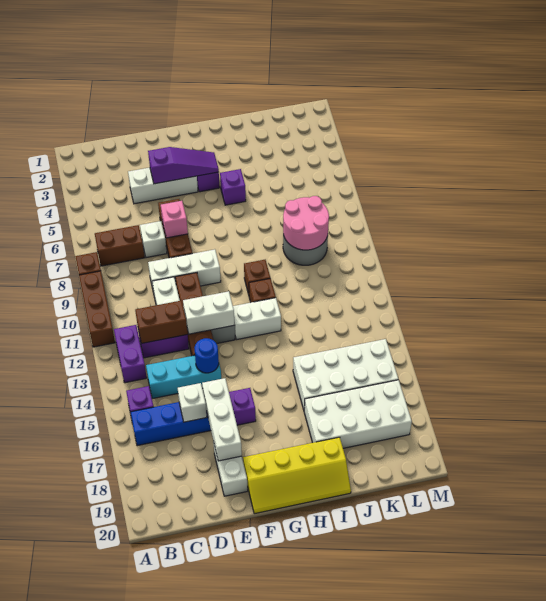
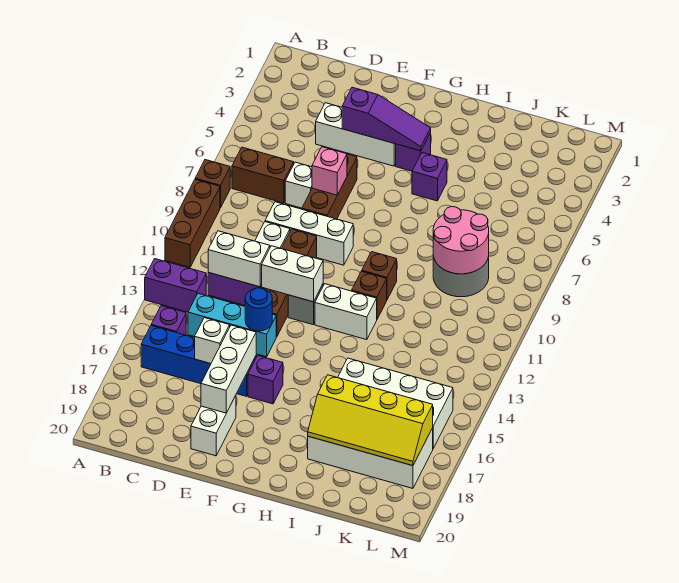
purple brick B12:B13 level 1 -> purple brick A13:B13 level 1
brown brick C12:D12 level 2 -> white brick C12:D12 level 2
yellow slope F19:I20 level 1 top 19 -> yellow slope I17:L18 level 2 top 17

